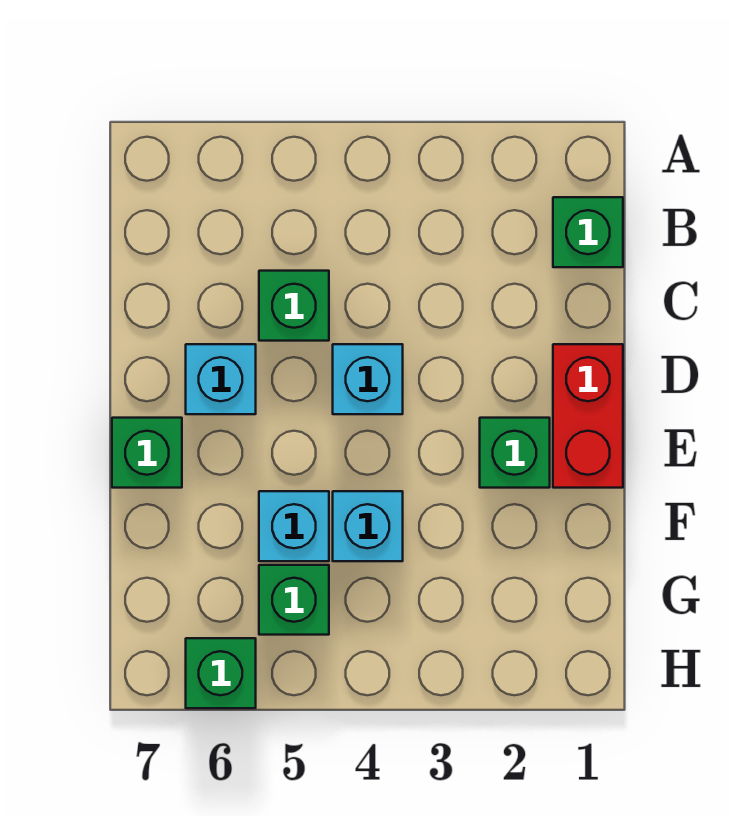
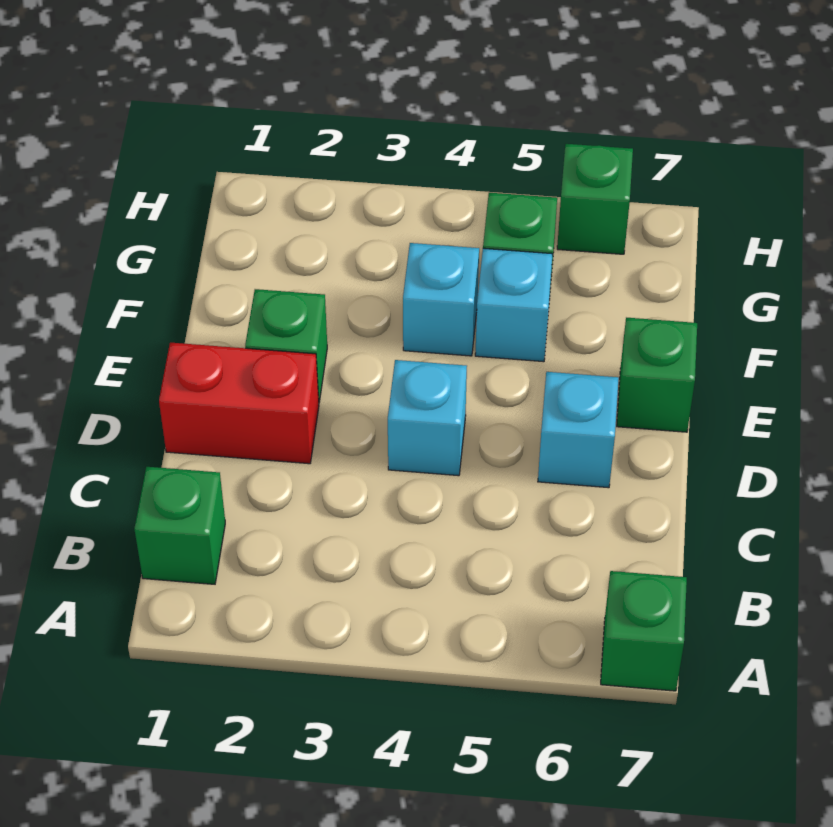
green brick C5 level 1 -> green brick A7 level 1
red brick D1:E1 level 1 -> red brick D1:D2 level 1

